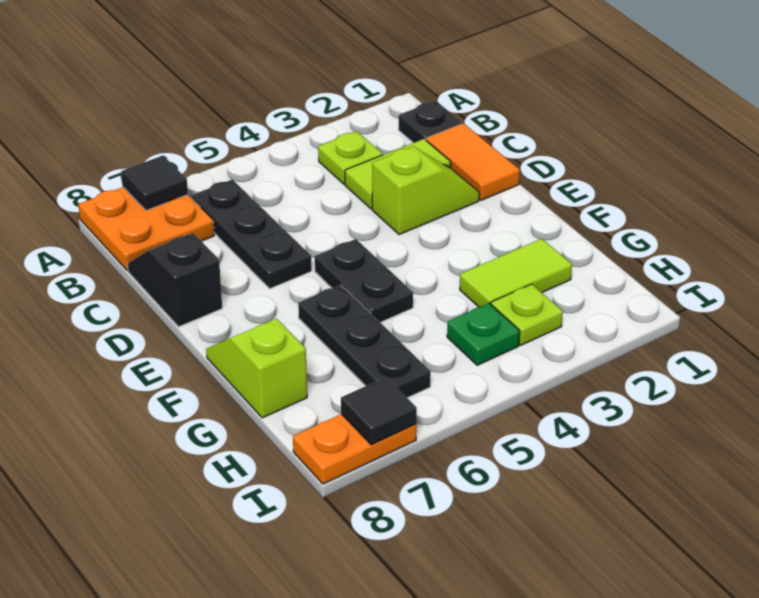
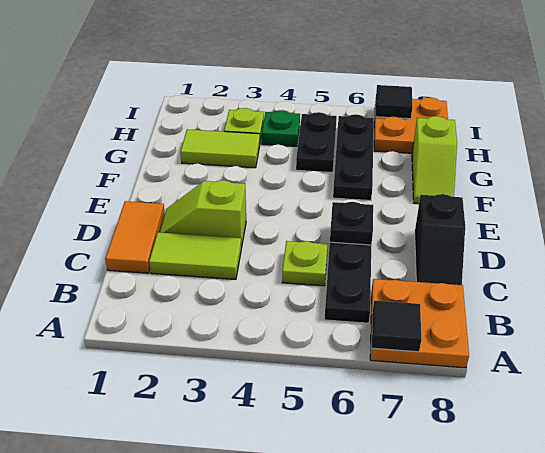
black plate B1 level 1 -> black plate D6 level 2
lime plate B3 level 1 -> lime plate C5 level 1
black plate E5:F5 level 1 -> black plate G5:H5 level 1
orange plate I7:I8 level 1 -> orange plate H7:I8 level 1

